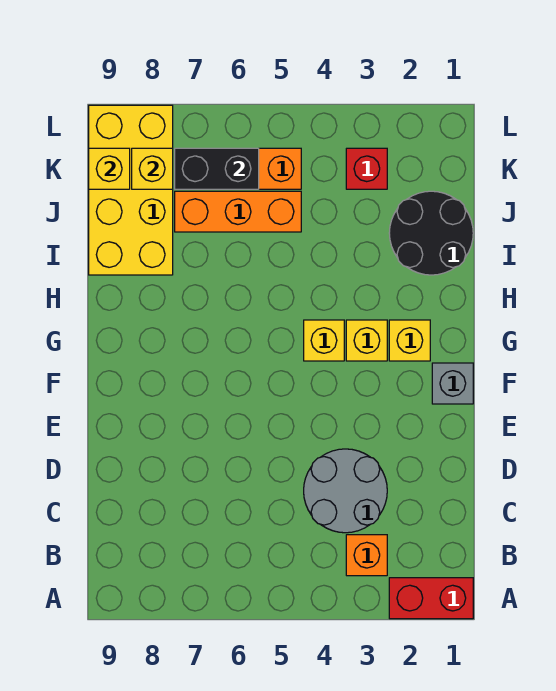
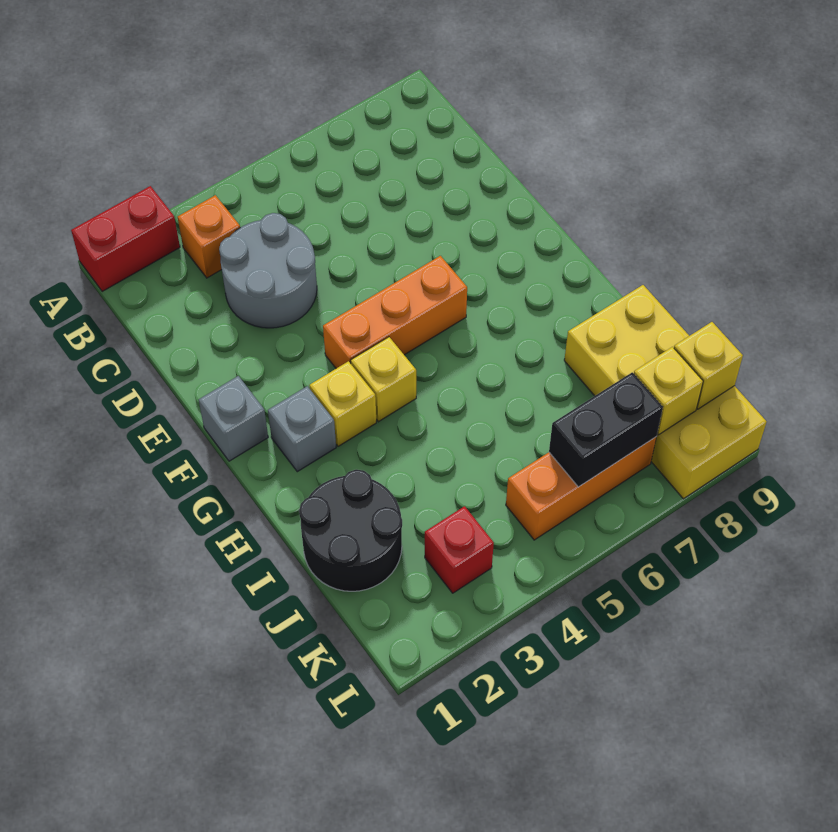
yellow brick G2 level 1 -> grey brick G2 level 1
orange brick J5:J7 level 1 -> orange brick F4:F6 level 1

